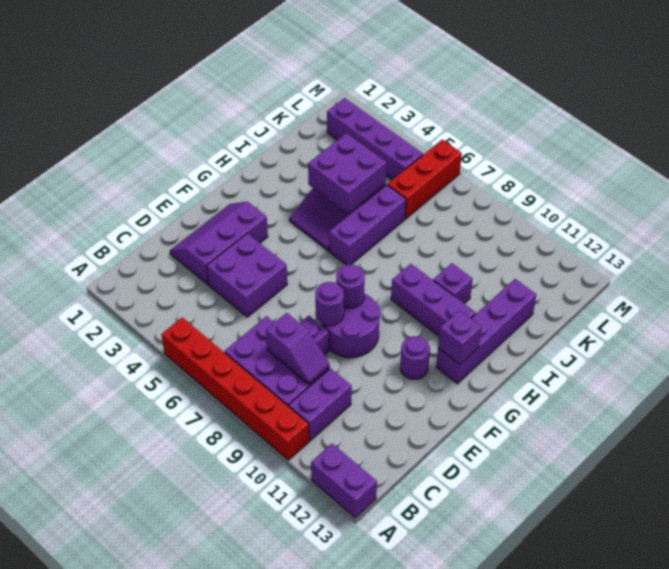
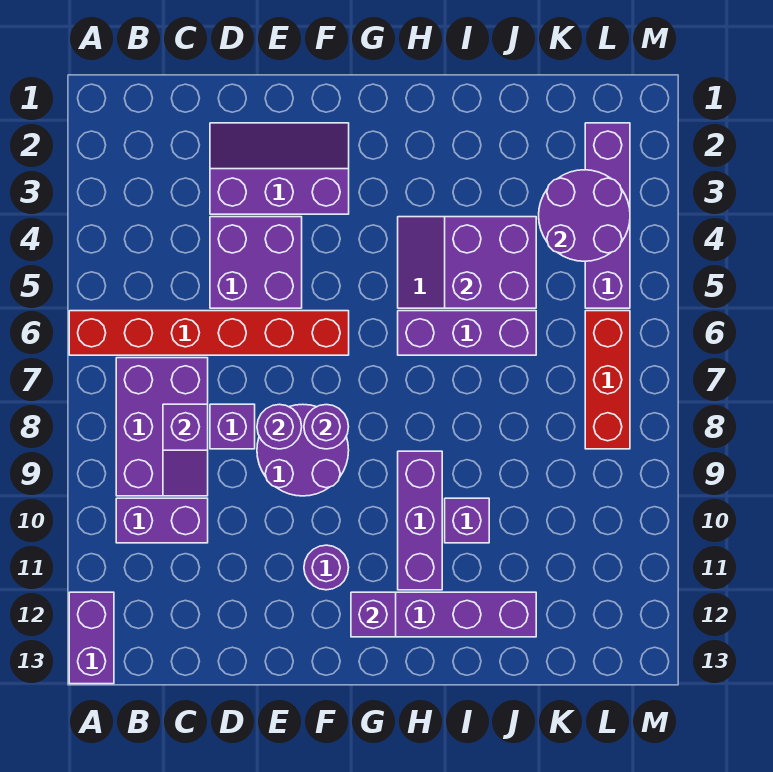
red brick A5:A10 level 1 -> red brick A6:F6 level 1
none -> purple round brick K3:L4 level 2
red brick K6:M6 level 1 -> red brick L6:L8 level 1

